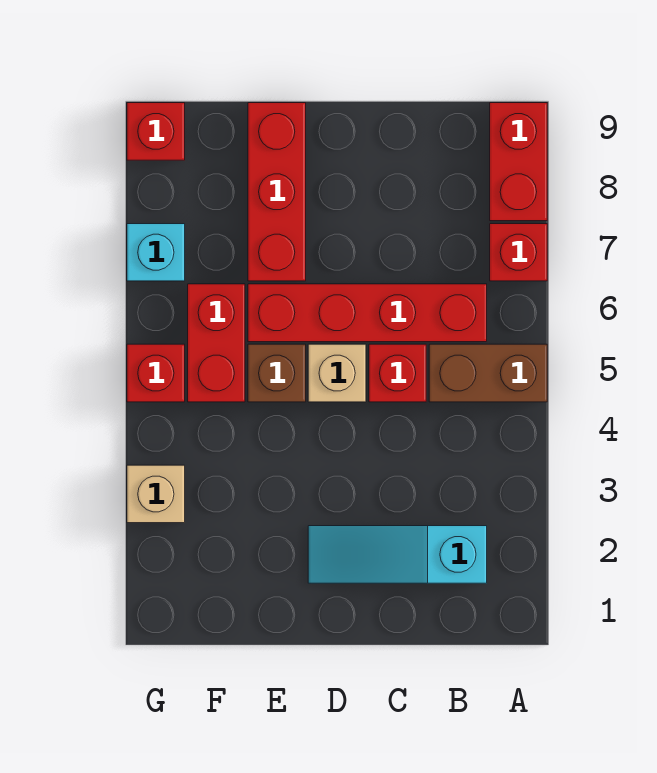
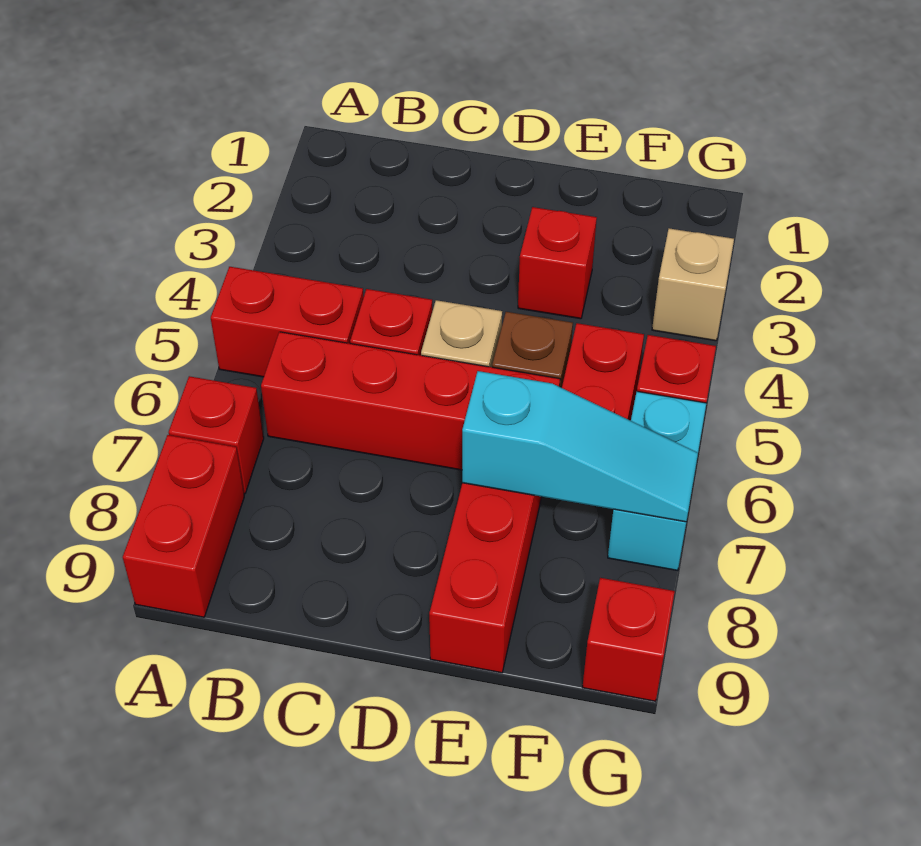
brown brick A5:B5 level 1 -> red brick A5:B5 level 1
cyan slope B2:D2 level 1 top B -> cyan slope E7:G7 level 2 top E
none -> red brick E3 level 1
cyan brick G7 level 1 -> cyan brick G6:G7 level 1

